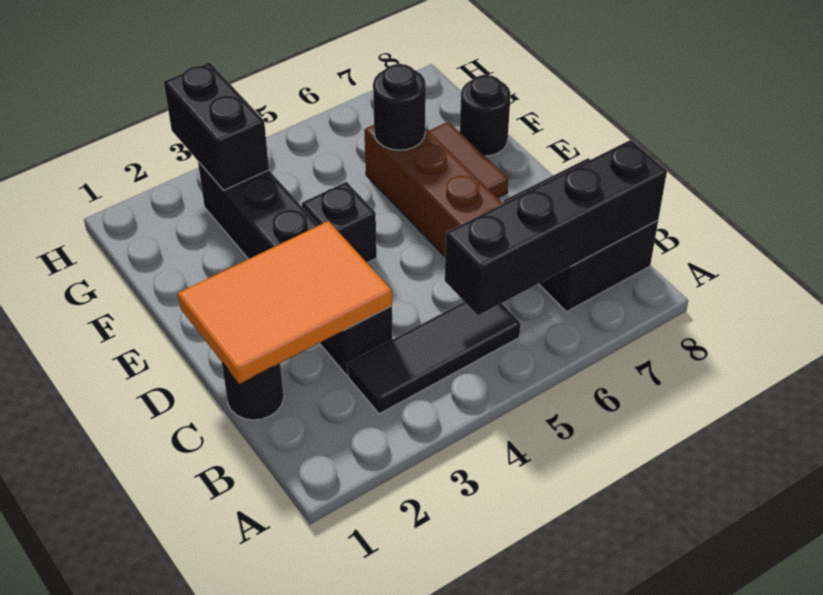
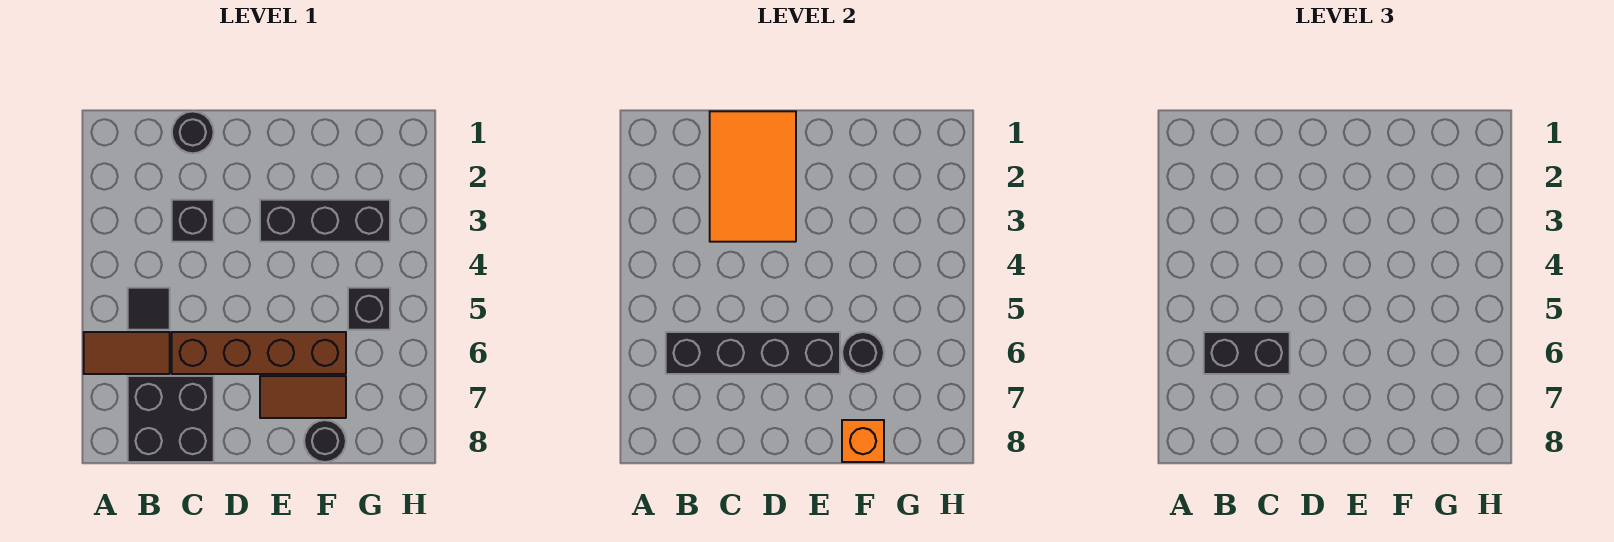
none -> brown tile A6:B6 level 1
black tile B3:B5 level 1 -> black tile B5 level 1
black brick B5:B8 level 2 -> black brick B6:E6 level 2
black brick E4 level 1 -> black brick G5 level 1
none -> orange brick F8 level 2
black brick G3:H3 level 2 -> black brick B6:C6 level 3

